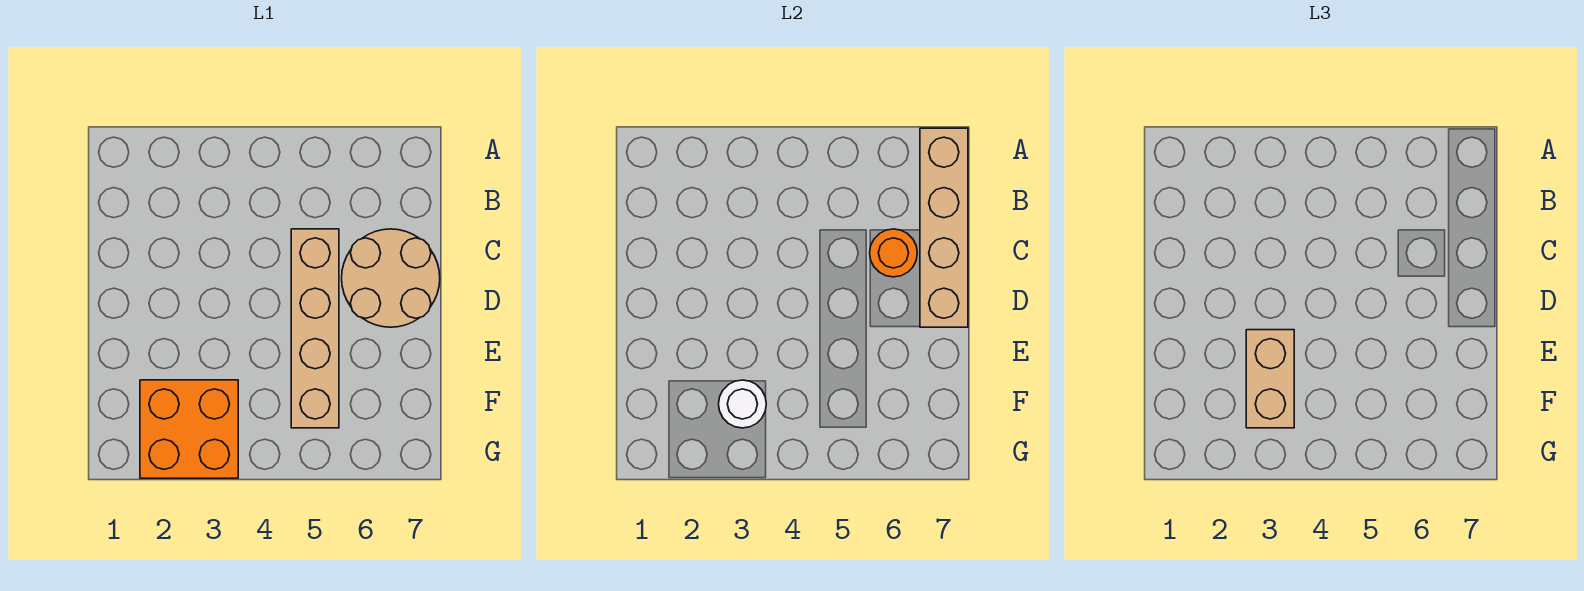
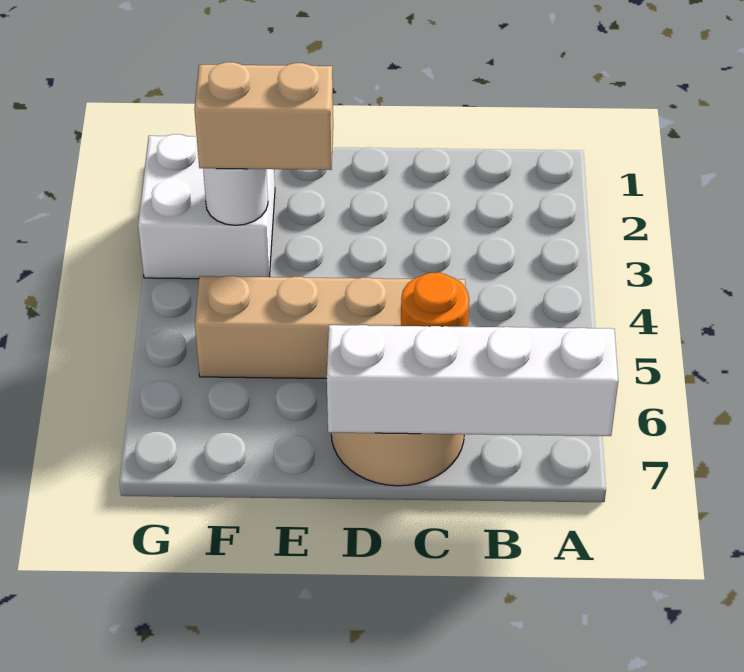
tan brick A7:D7 level 2 -> white brick A7:D7 level 2
orange brick F2:G3 level 1 -> white brick F2:G3 level 1

